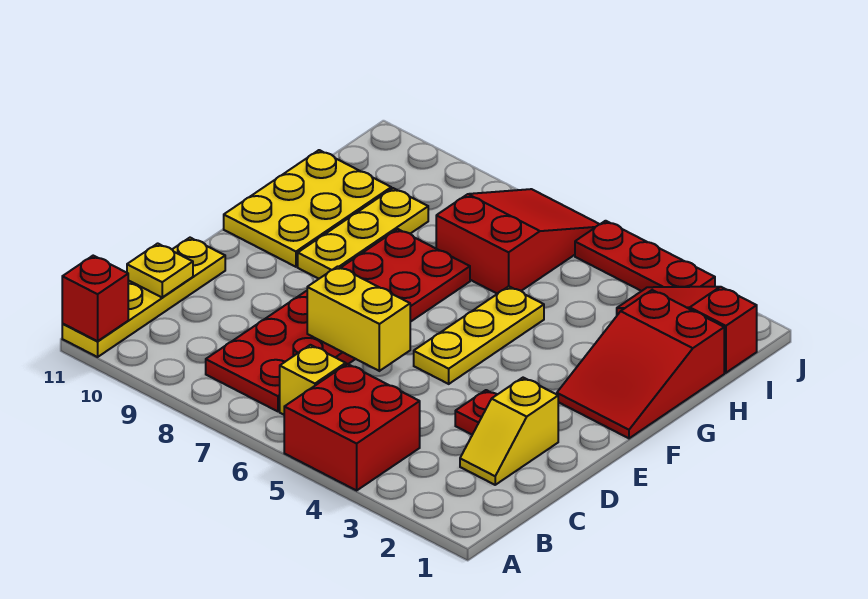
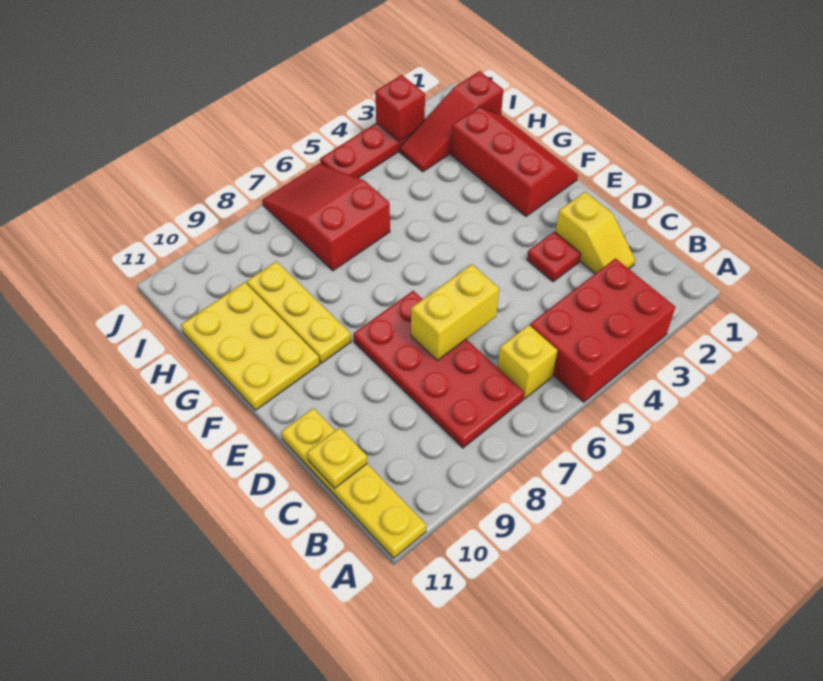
red brick A4:B5 level 1 -> red brick A3:B5 level 1
red brick A11 level 2 -> red brick J3 level 2
red plate B7:G8 level 1 -> red plate B7:E8 level 1
yellow plate E5:G5 level 1 -> none
red slope F1:H2 level 1 top H -> red slope F1:H2 level 1 top 2

